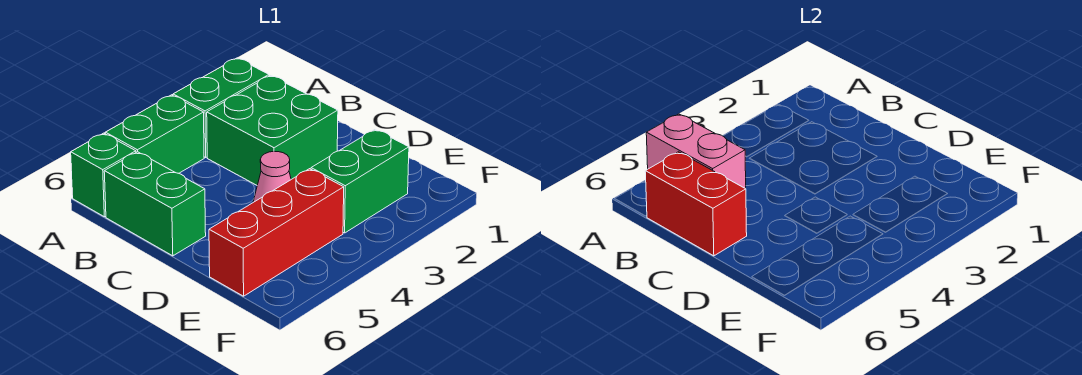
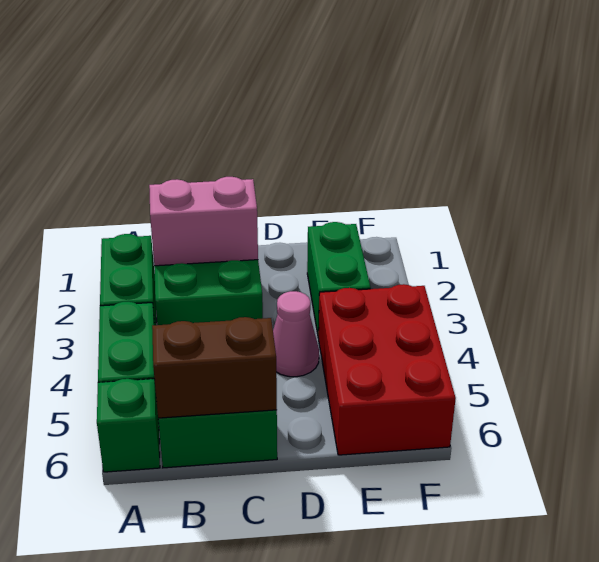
pink brick A5:B5 level 2 -> pink brick B2:C2 level 2
red brick B6:C6 level 2 -> brown brick B6:C6 level 2
red brick E4:E6 level 1 -> red brick E4:F6 level 1

